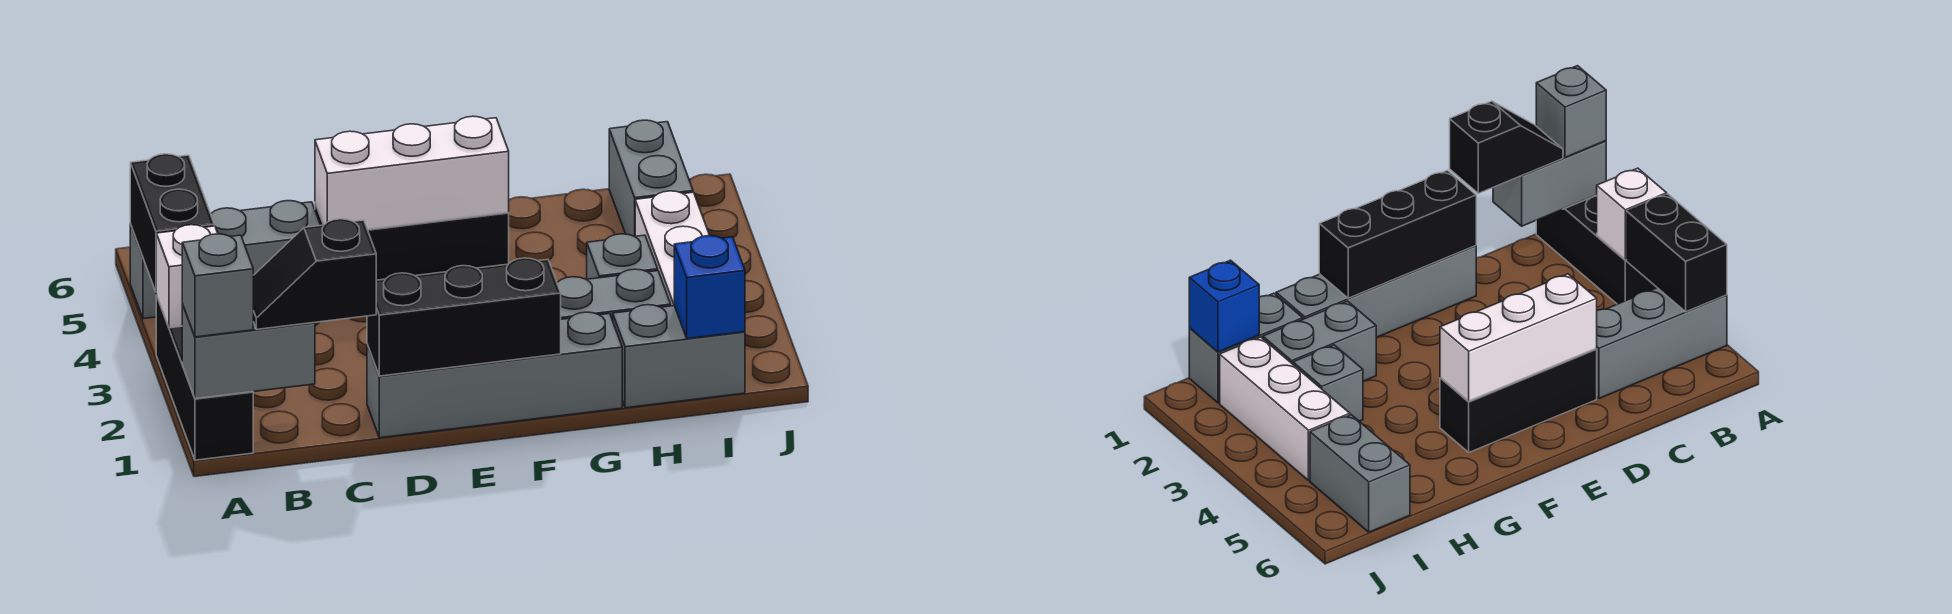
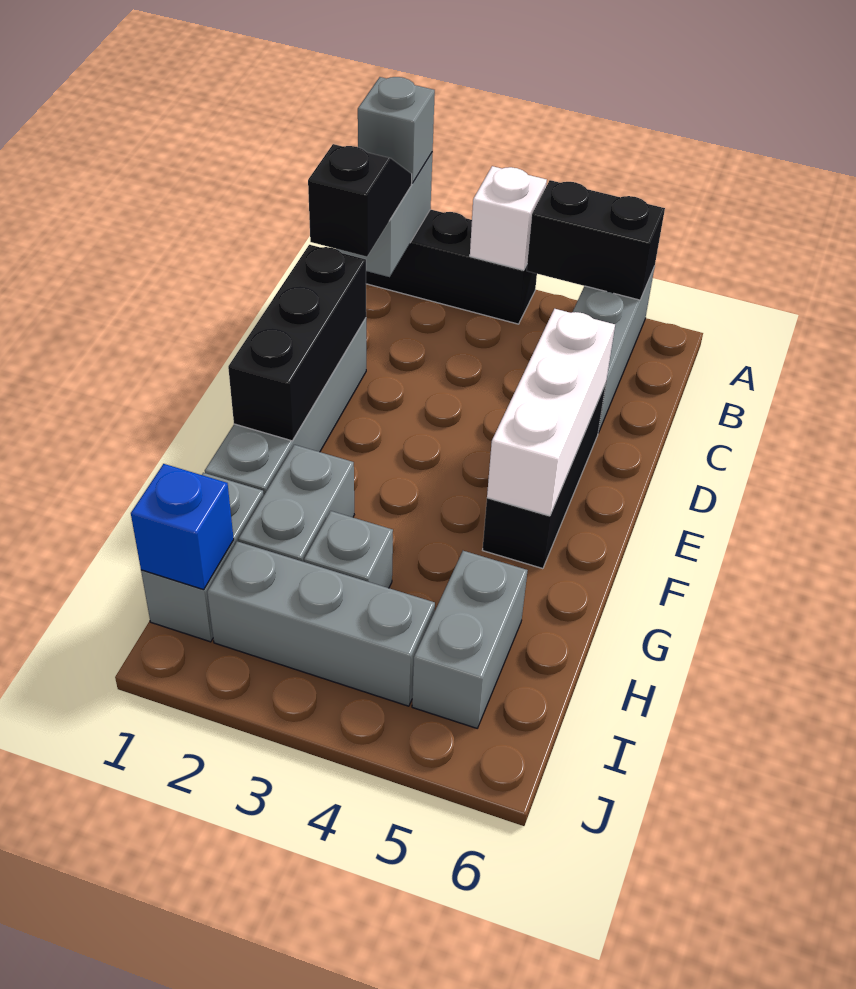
white brick I2:I4 level 1 -> grey brick I2:I4 level 1
grey brick I5:I6 level 1 -> grey brick H5:I5 level 1

